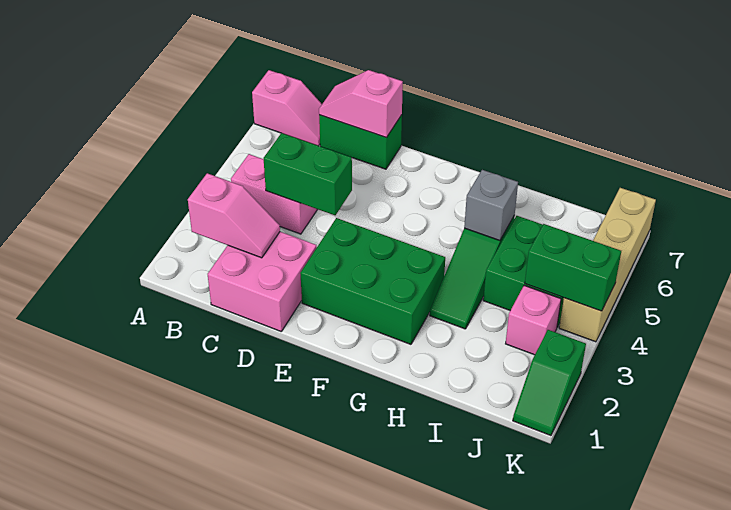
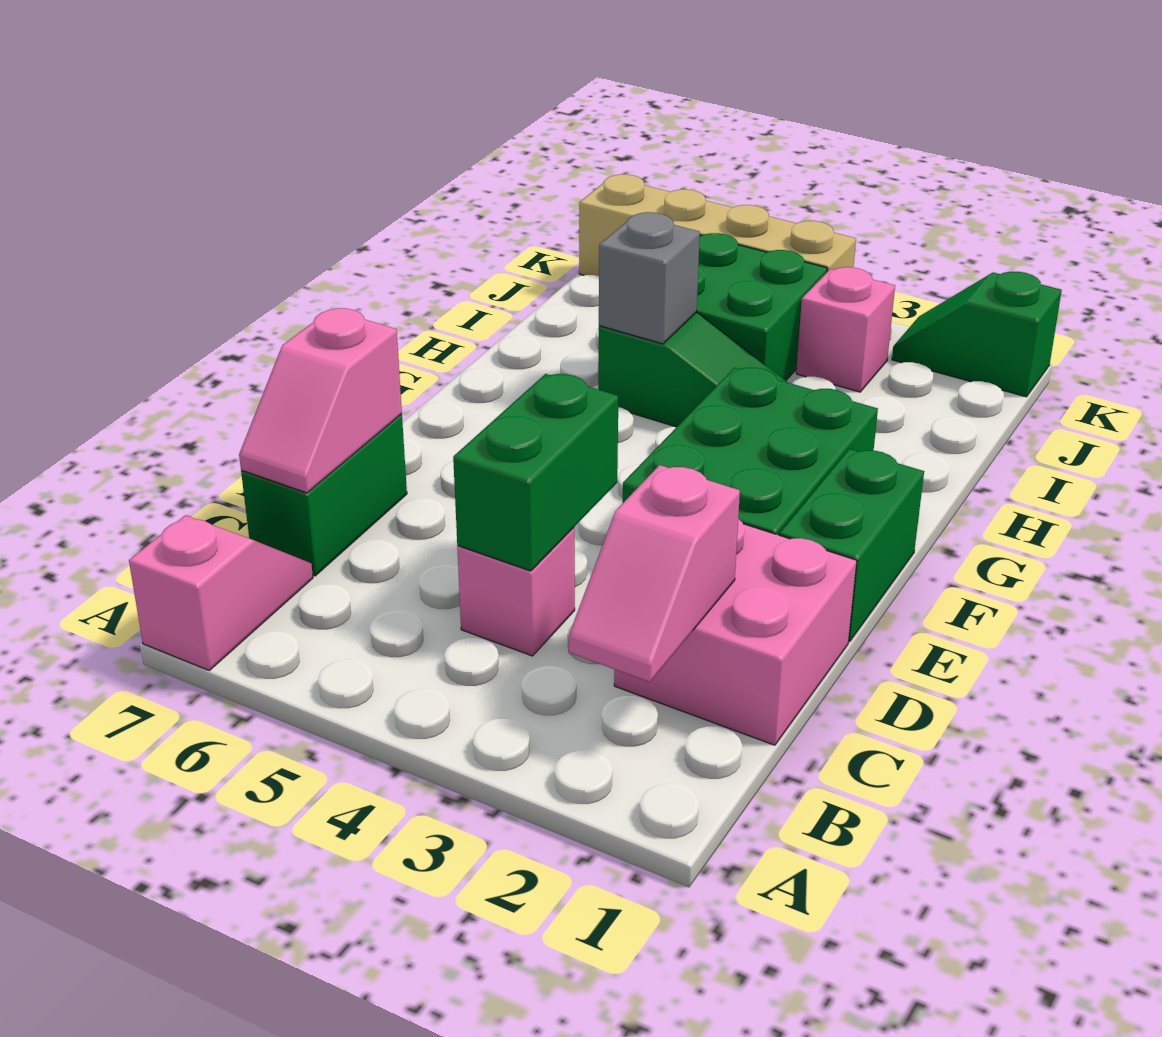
pink slope B2:C2 level 2 top B -> pink slope B2:C2 level 2 top C
pink brick B4:C4 level 1 -> pink brick C4 level 1
green brick J4:K4 level 2 -> green brick E1:F1 level 1
green slope K1:K2 level 1 top 2 -> green slope K1:K2 level 1 top 1

